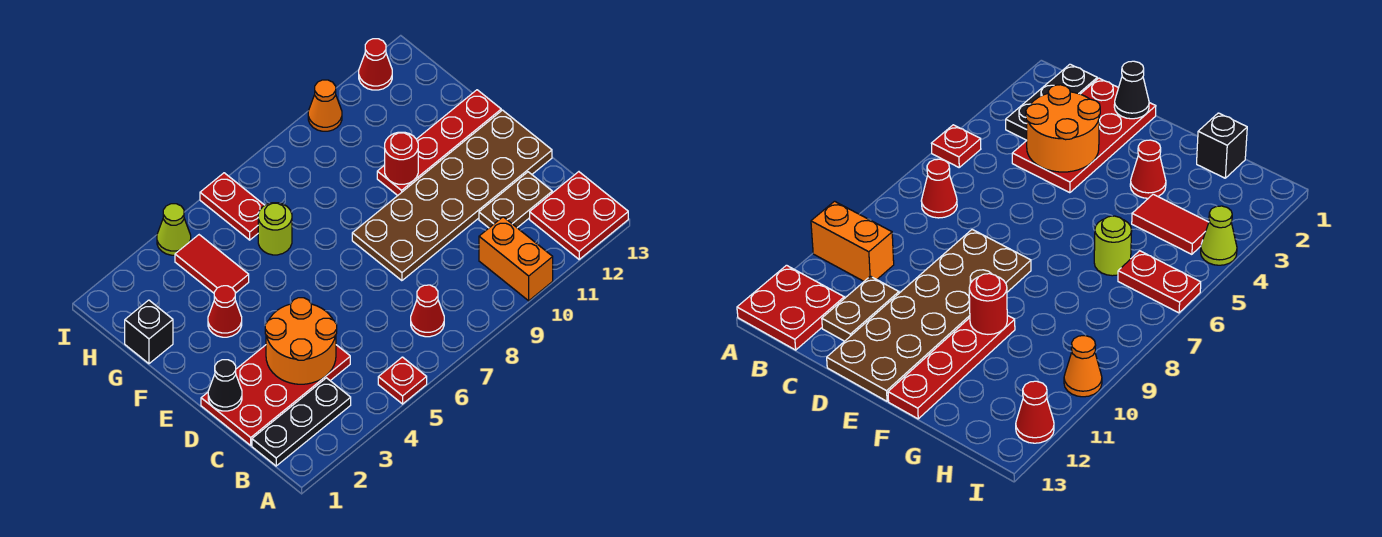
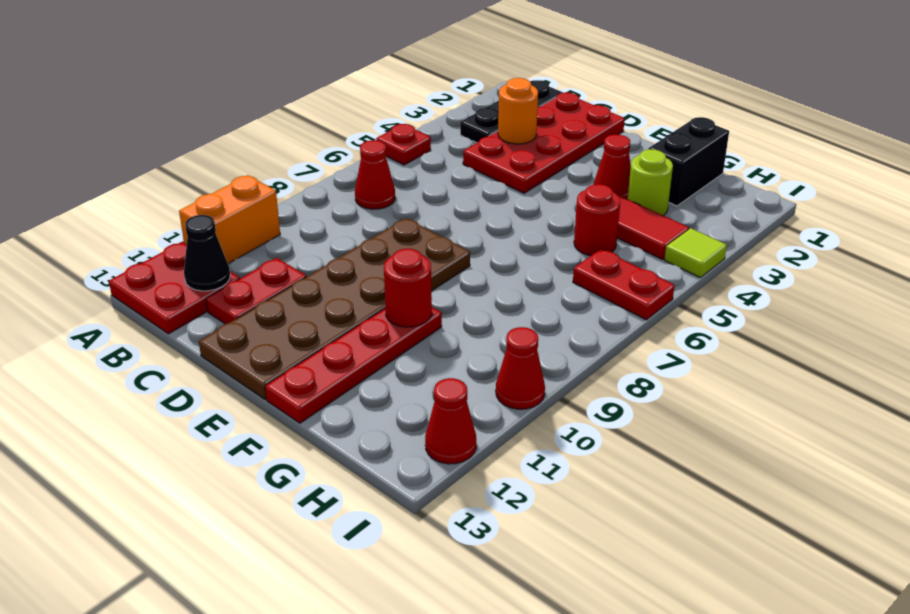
orange brick A10:B10 level 1 -> orange brick A10:A11 level 1
orange round brick C3:D4 level 2 -> orange round brick C3 level 2
brown plate C11:C12 level 1 -> red plate C11:C12 level 1
black cone D1 level 2 -> black cone B12 level 2
black brick G1 level 1 -> black brick G1:G2 level 1
none -> red round brick G5 level 1
lime round brick G6 level 1 -> lime round brick G3 level 1
lime cone I4 level 1 -> lime tile I4 level 1
orange cone I10 level 1 -> red cone I10 level 1

